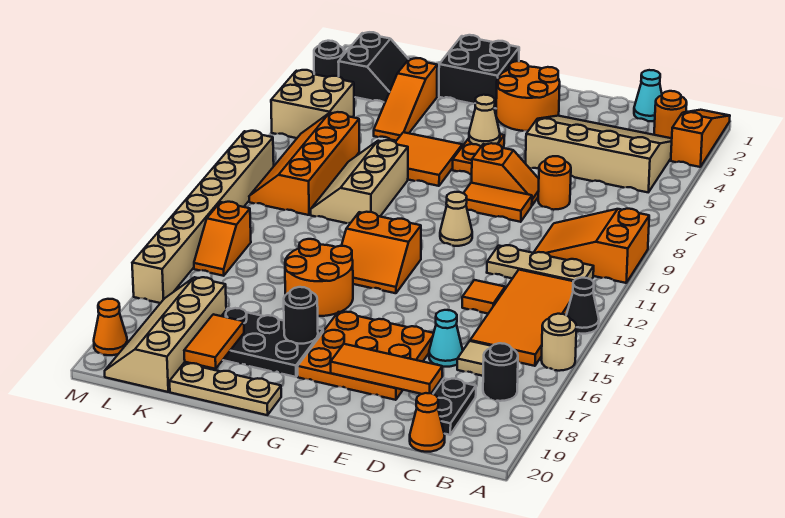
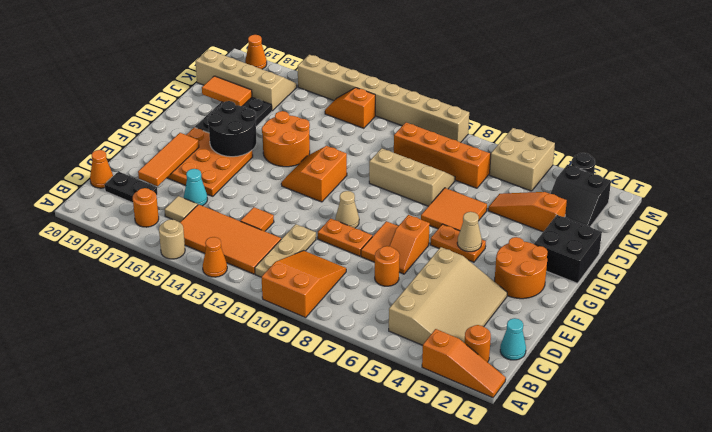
black cone A13 level 1 -> orange cone A13 level 1
black round brick B17 level 1 -> orange round brick B17 level 1
none -> orange plate E9:E10 level 1
black round brick H17 level 2 -> black round brick G16:H17 level 2
tan plate H20:J20 level 1 -> none

